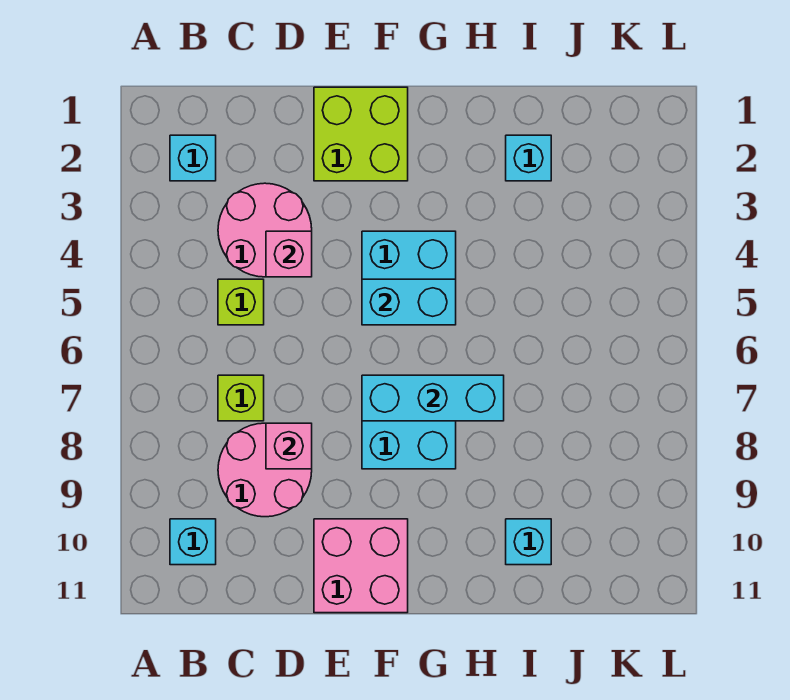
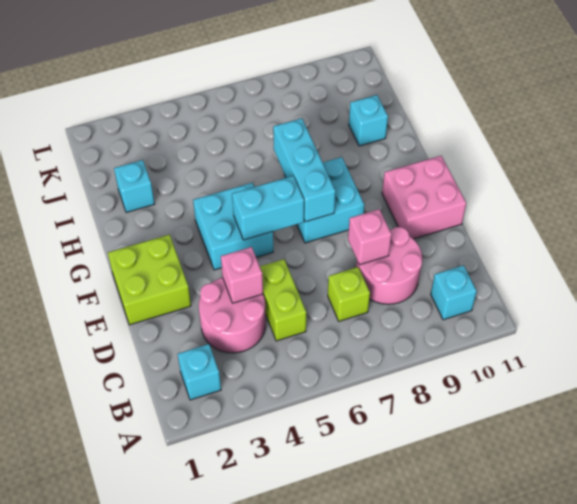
lime brick C5 level 1 -> lime brick C5:D5 level 1
cyan brick F5:G5 level 2 -> cyan brick F5:F6 level 2

